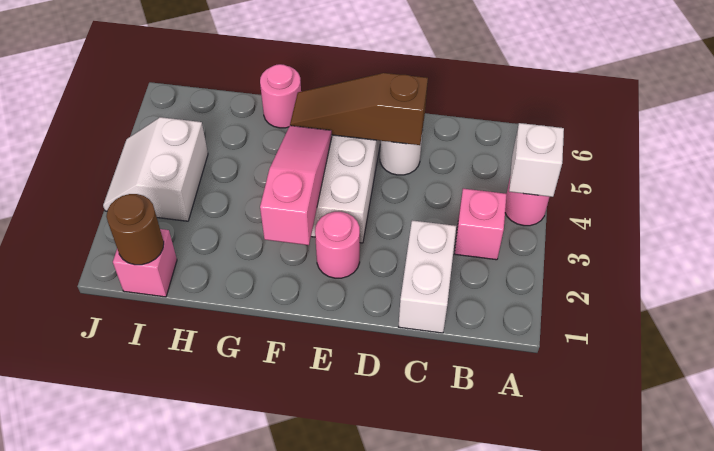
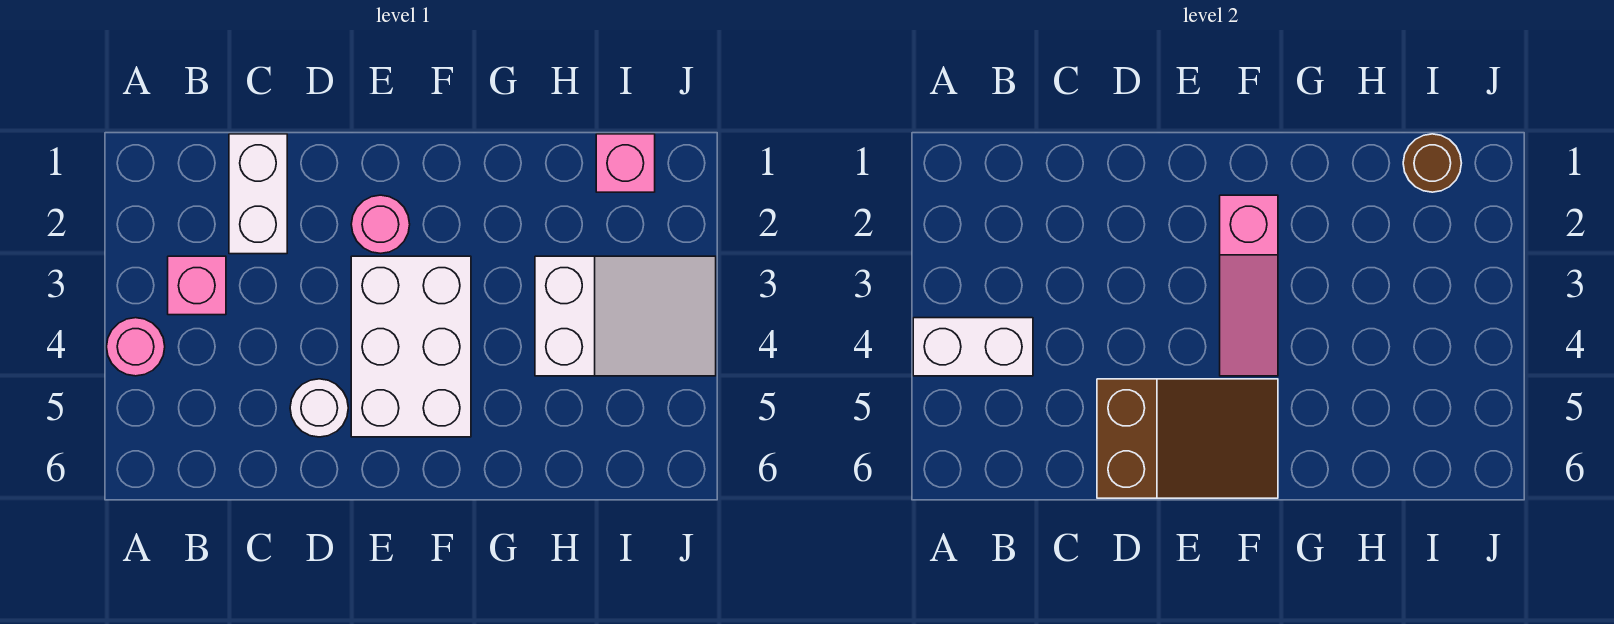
white brick A4 level 2 -> white brick A4:B4 level 2
brown slope D5:F5 level 2 top D -> brown slope D5:F6 level 2 top D
pink round brick G6 level 1 -> none
white slope I3:J4 level 1 top I -> white slope H3:J4 level 1 top H

